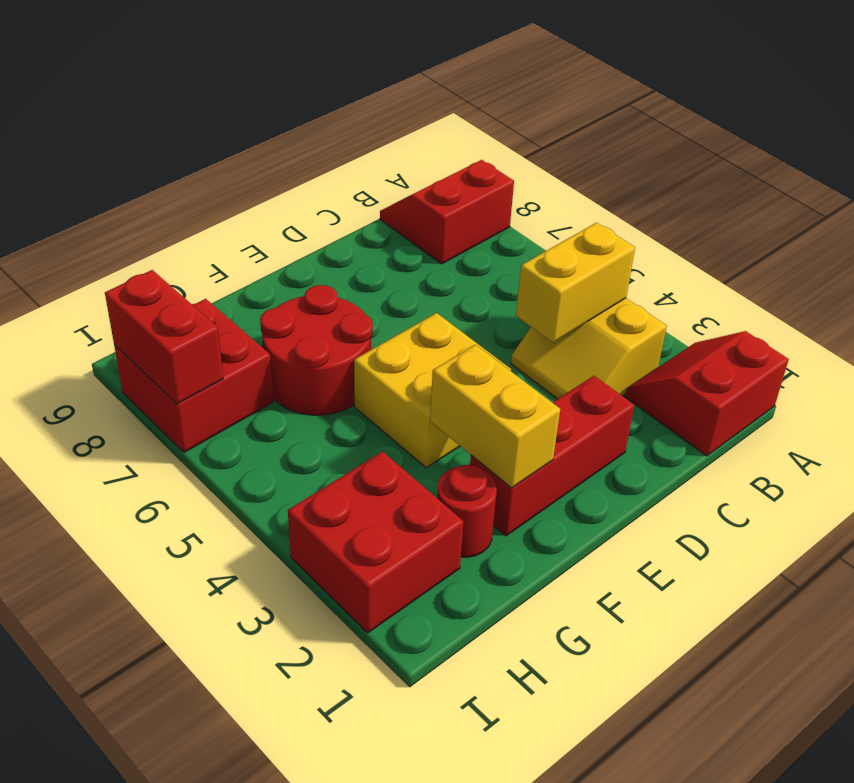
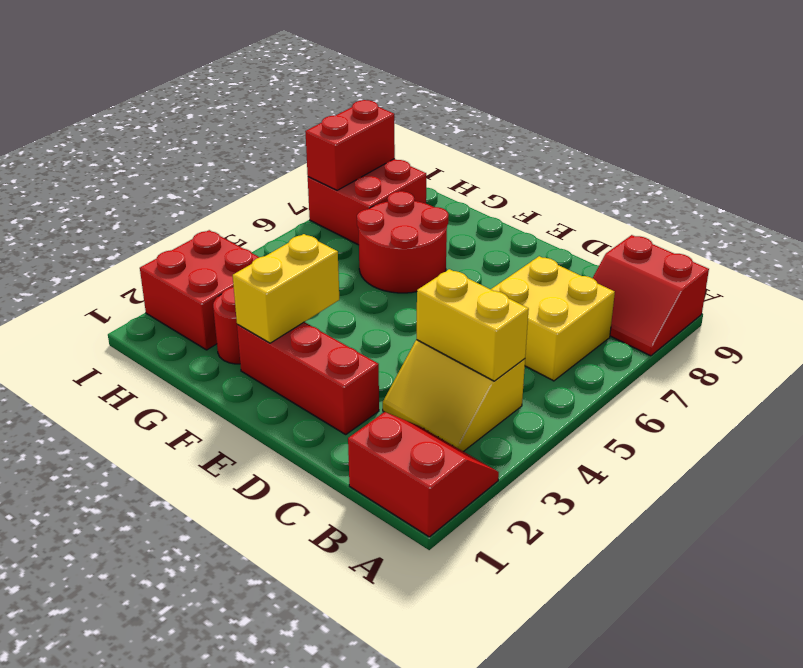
red slope A8:B9 level 1 top 8 -> red slope A8:B9 level 1 top 9
yellow slope B3:C4 level 1 top B -> yellow slope B3:C4 level 1 top 4
yellow brick E4:F5 level 1 -> yellow brick B6:C7 level 1

